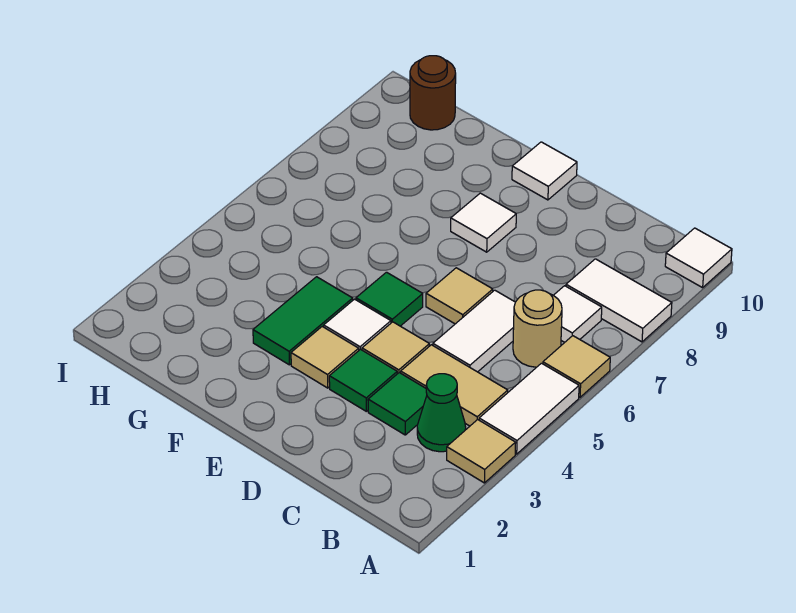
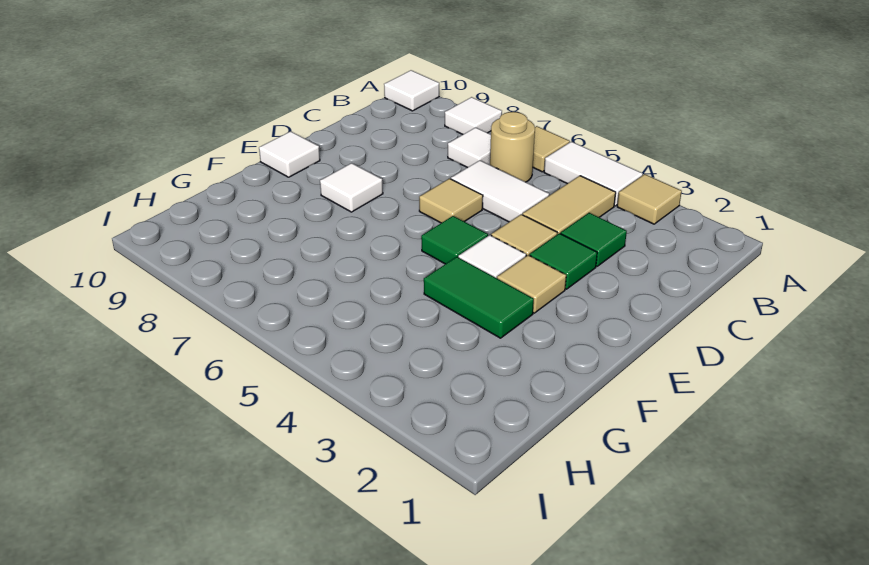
white tile A8:B8 level 1 -> white tile A8 level 1
green cone B3 level 1 -> none
brown round brick H10 level 1 -> none

